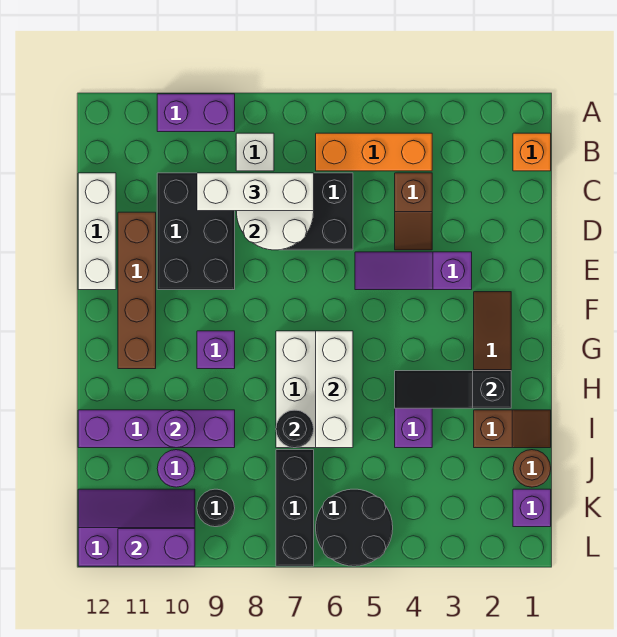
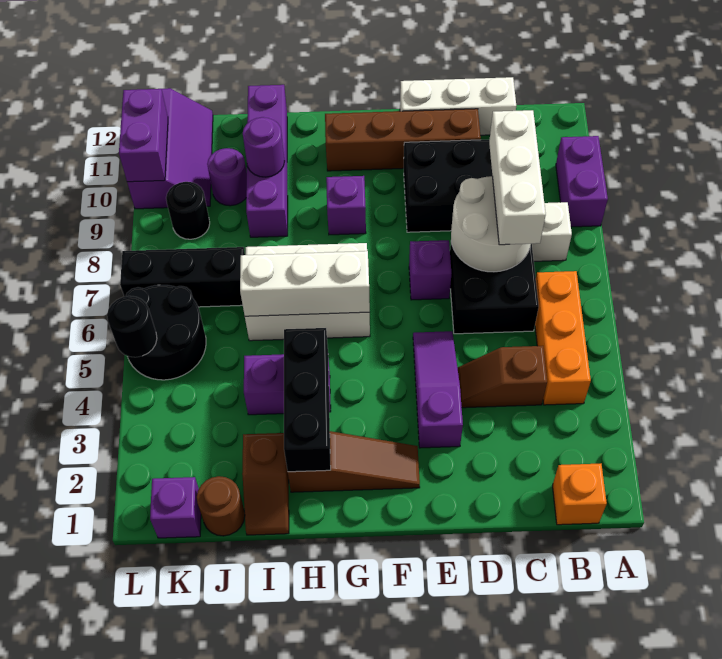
none -> purple brick E7 level 1
black slope H2:H4 level 2 top 2 -> black brick H2:H4 level 2
black round brick I7 level 2 -> black round brick L5 level 2

